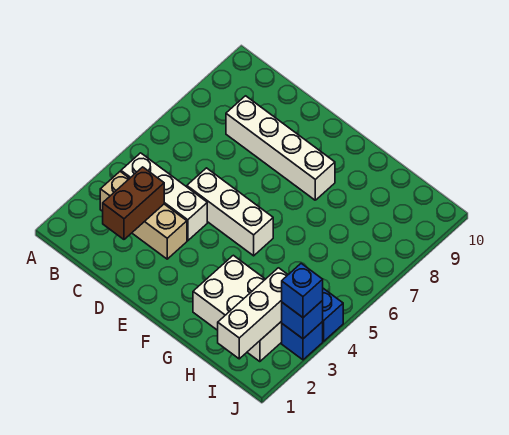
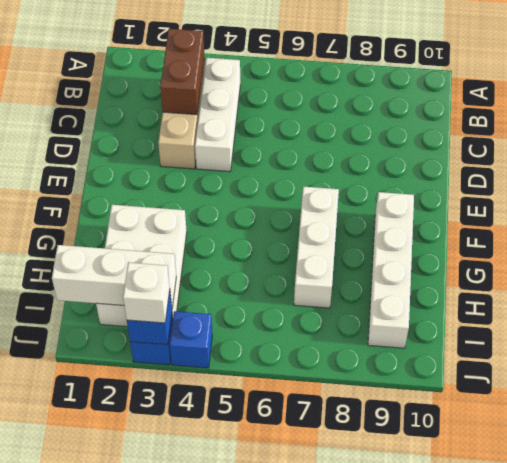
brown brick C2:C3 level 2 -> brown brick B3:C3 level 2
white brick C8:F8 level 1 -> white brick F9:I9 level 1
white brick D5:F5 level 1 -> white brick F7:H7 level 1
blue brick J3 level 3 -> white brick J3 level 3

